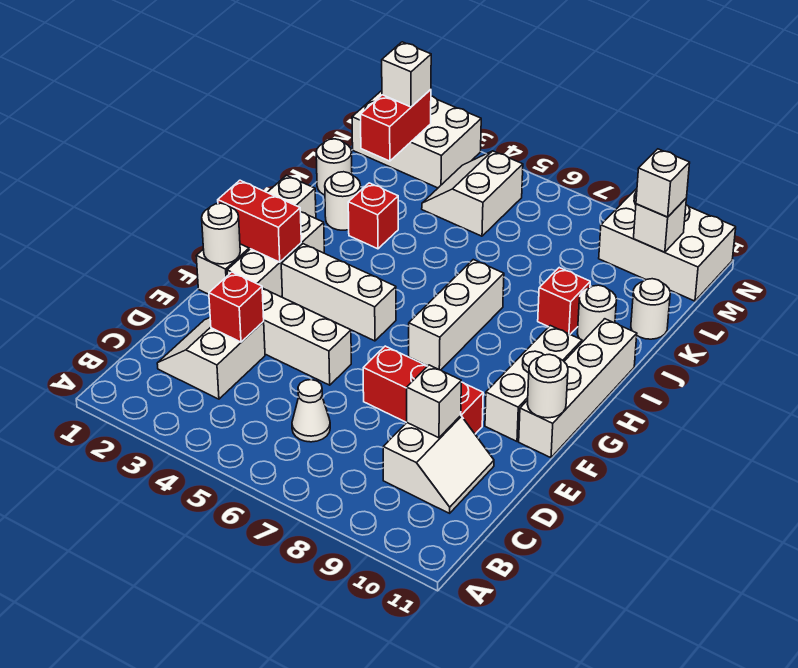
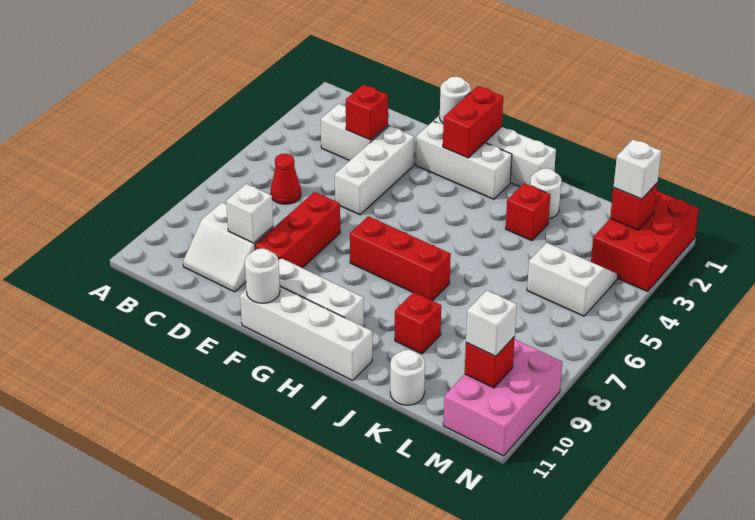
white cone C6 level 1 -> red cone C6 level 1
white brick G3:G5 level 1 -> none
white brick G7:I7 level 1 -> red brick G7:I7 level 1
white round brick J10 level 1 -> none
white round brick K1 level 1 -> none
red brick L2:M2 level 2 -> red brick M2 level 2
white brick M1:N3 level 1 -> red brick M1:N3 level 1
white brick M9:N11 level 1 -> pink brick M9:N11 level 1
white brick M10 level 2 -> red brick M10 level 2

